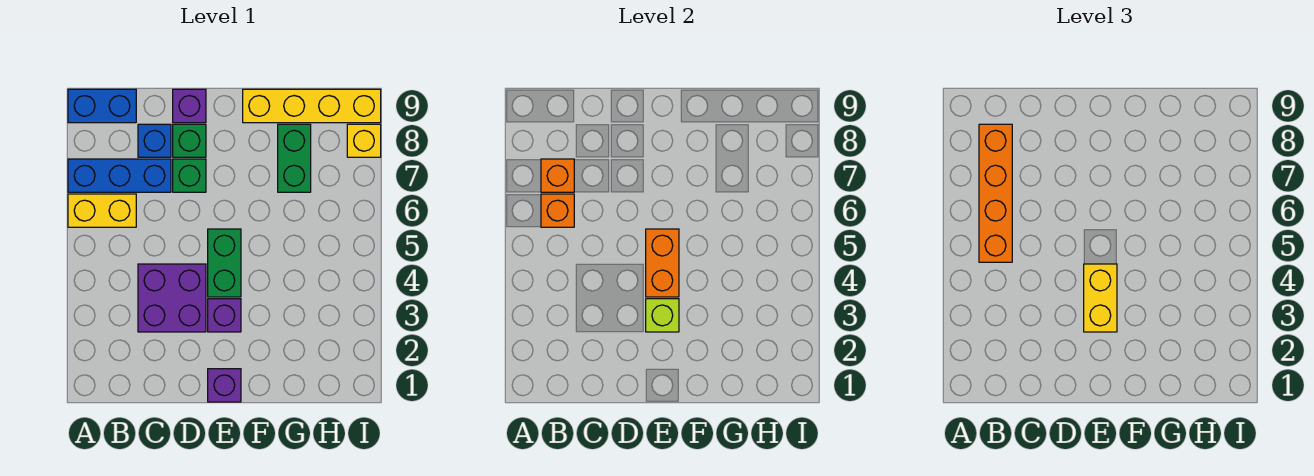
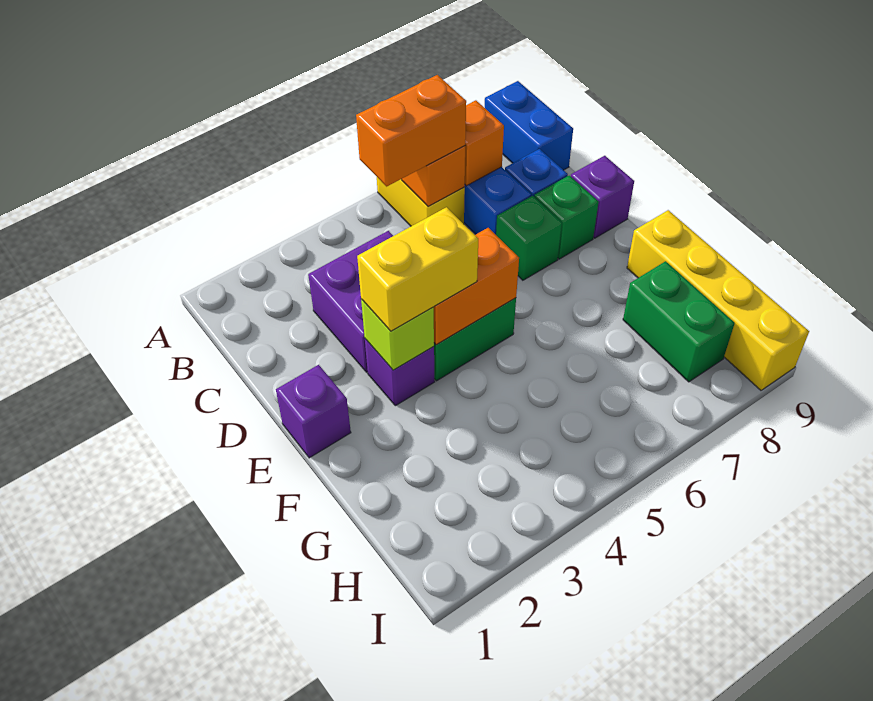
orange brick B5:B8 level 3 -> orange brick B5:B6 level 3
green brick G7:G8 level 1 -> green brick G8:H8 level 1
yellow brick I8 level 1 -> none

